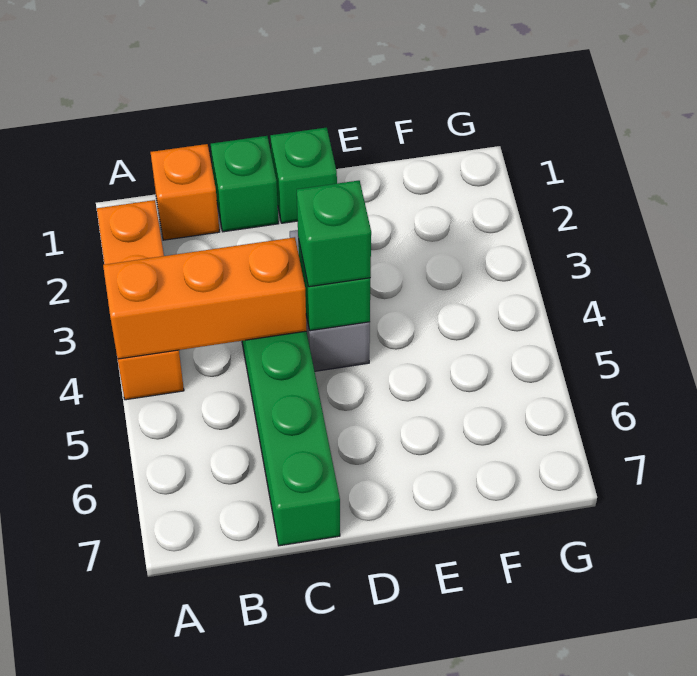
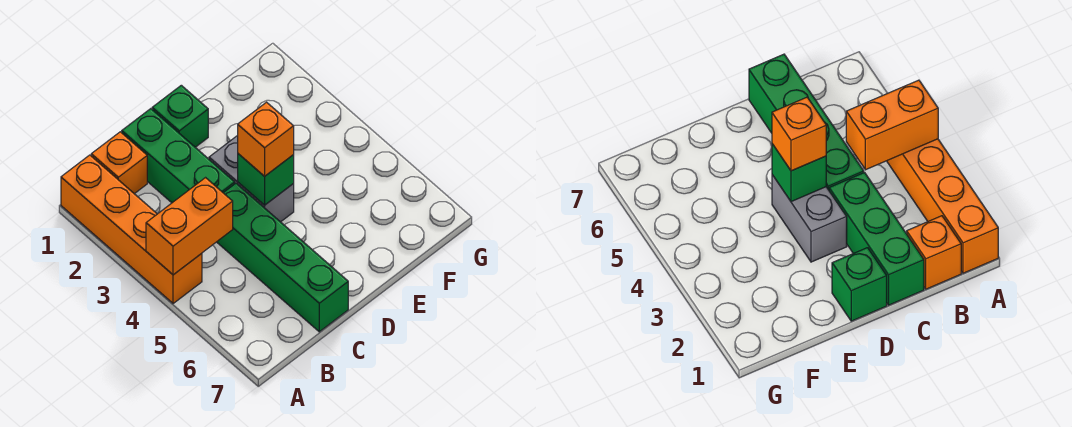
orange brick A2:A4 level 1 -> orange brick A1:A4 level 1
orange brick A4:C4 level 2 -> orange brick A4:B4 level 2
green brick C1 level 1 -> green brick C1:C3 level 1
green brick D4 level 3 -> orange brick D4 level 3

